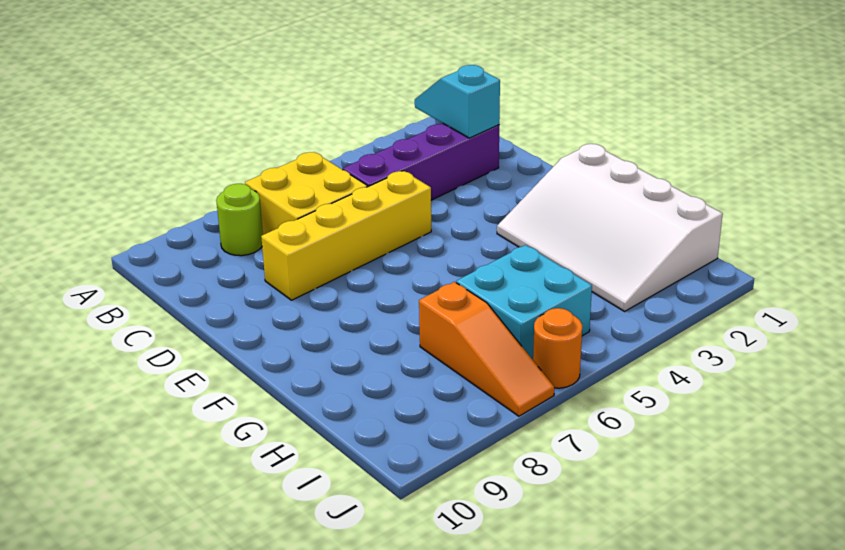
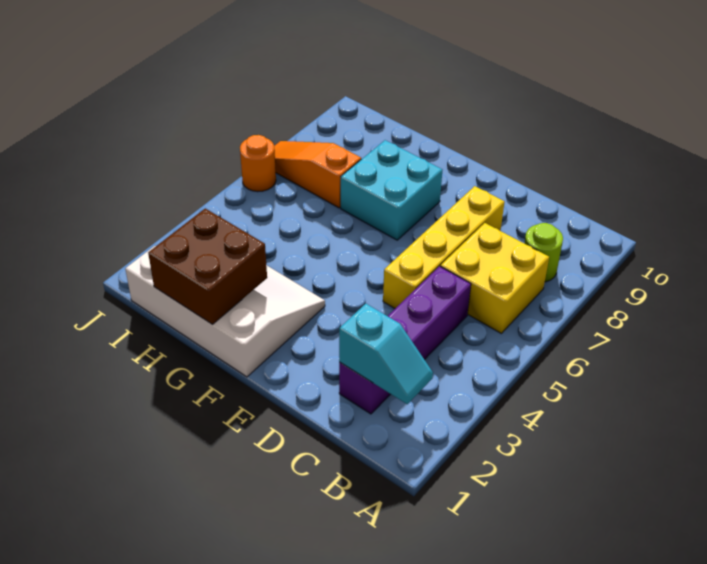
none -> brown brick G1:H2 level 2
cyan brick H5:I6 level 1 -> cyan brick F7:G8 level 1

